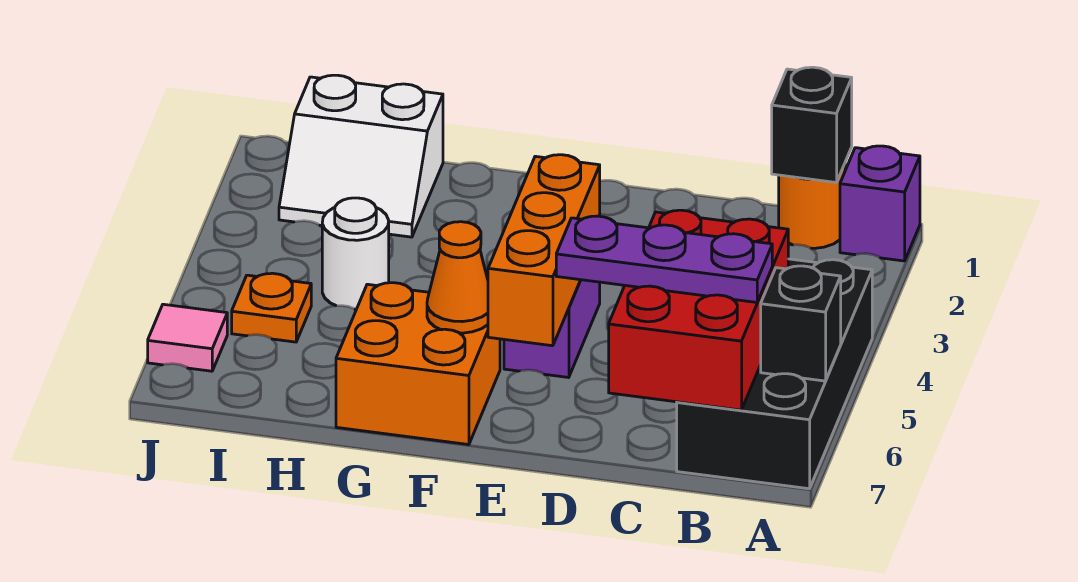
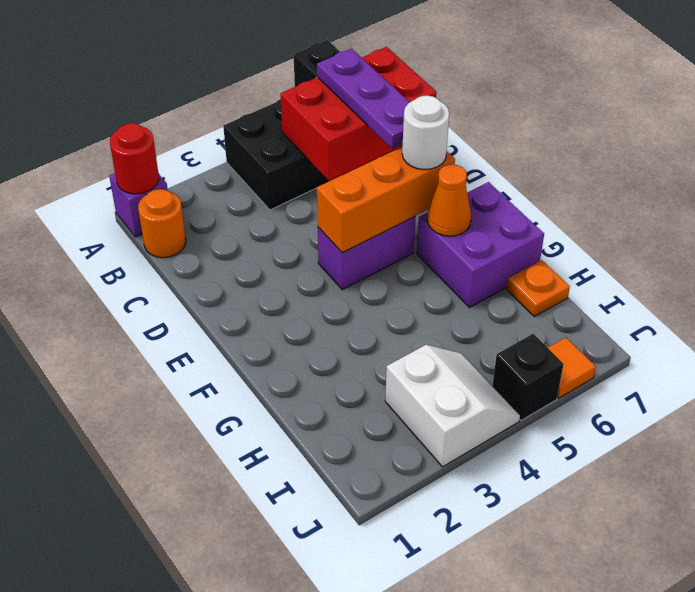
none -> red round brick A1 level 2
black brick B1 level 2 -> black brick J5 level 1
orange brick F6:G7 level 1 -> purple brick F6:G7 level 1
white slope H1:I2 level 1 top 1 -> white slope I3:J4 level 1 top 3
white round brick H4 level 1 -> white round brick E6 level 3
orange plate I5 level 1 -> orange plate H7 level 1
pink tile J6 level 1 -> orange tile J6 level 1

